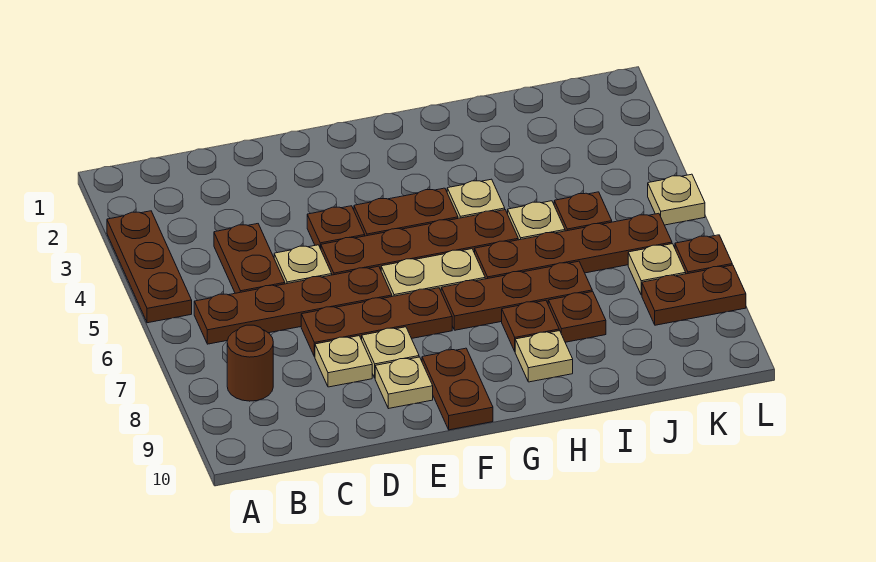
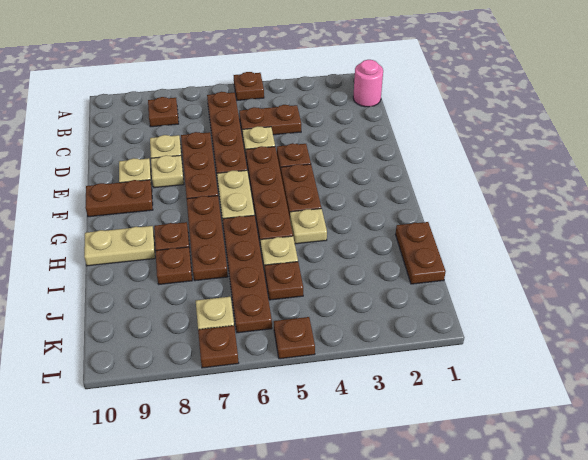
brown plate A3:A5 level 1 -> brown plate A5 level 1
none -> pink round brick B1 level 1
brown round brick B8 level 1 -> brown plate B8 level 1
tan plate H9 level 1 -> tan plate H9:H10 level 1
brown plate K8:L8 level 1 -> brown plate I1:J1 level 1
tan plate L5 level 1 -> brown plate L5 level 1

